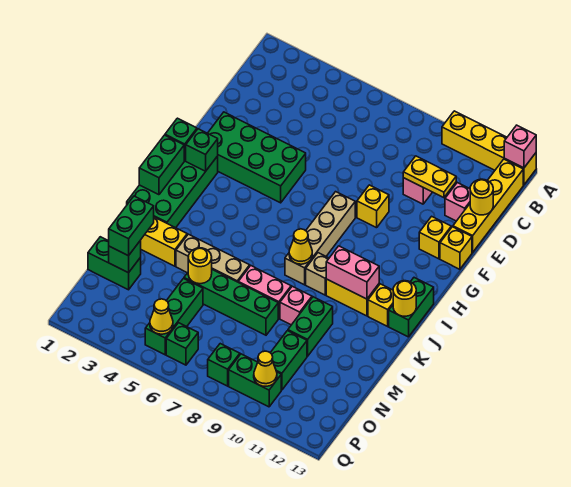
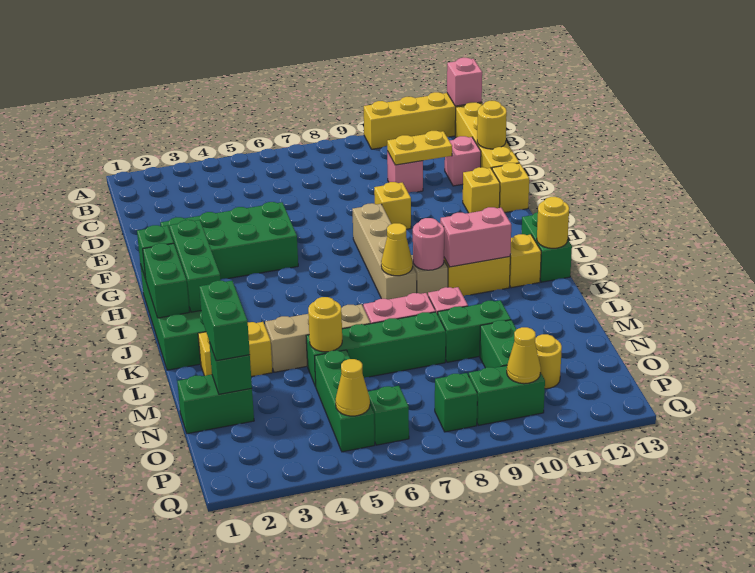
green brick H2 level 2 -> green brick H2:J2 level 2
none -> pink round brick J9 level 2
green brick L10:M10 level 1 -> green brick M9:M10 level 1
none -> yellow round brick O11 level 1

